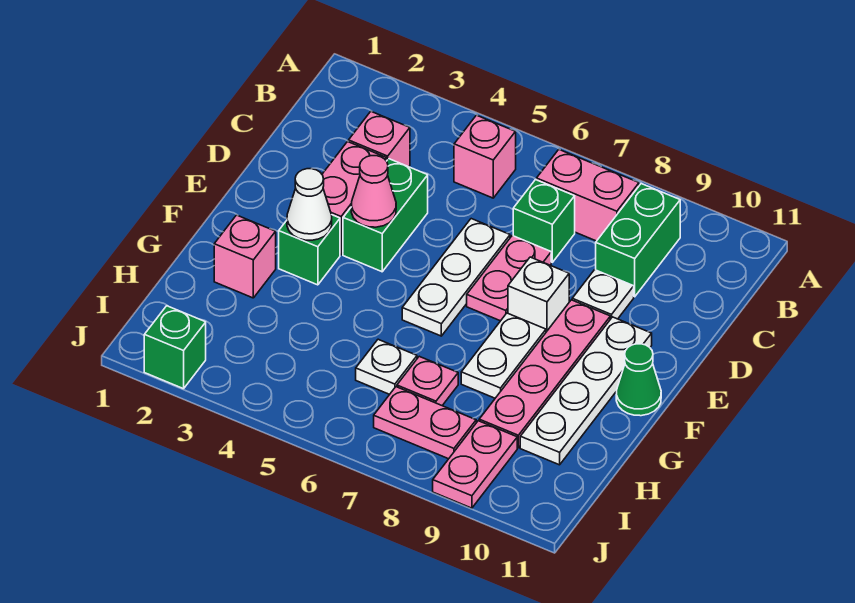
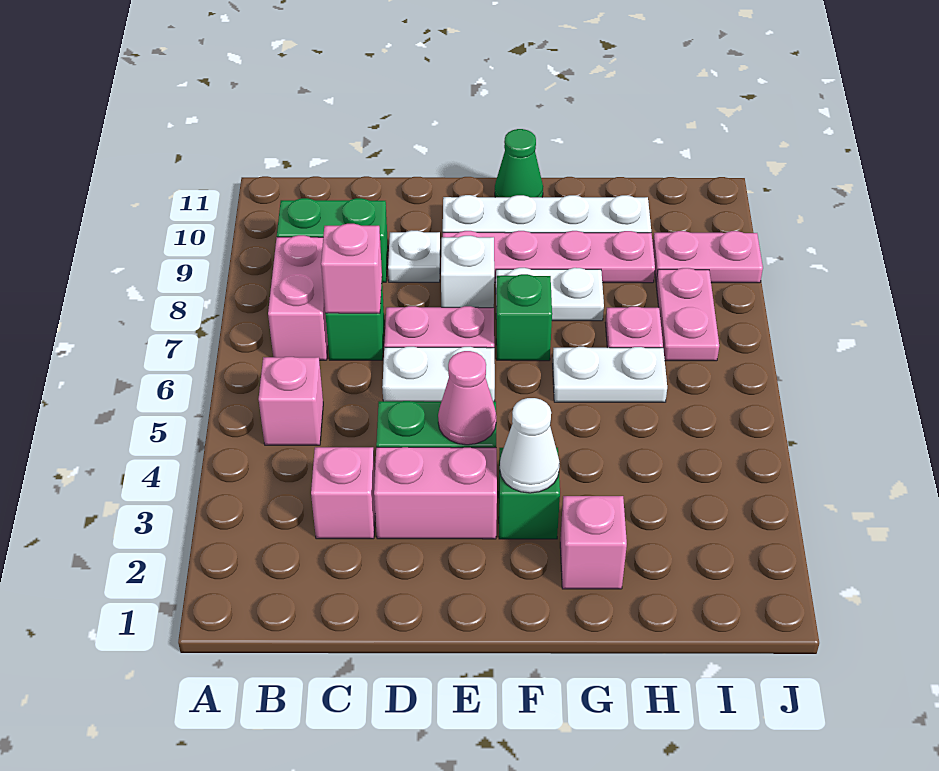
none -> pink brick C7 level 2
white plate D6:F6 level 1 -> white plate D6:E6 level 1
white plate H6 level 1 -> white plate G6:H6 level 1
green brick J2 level 1 -> green brick F7 level 1

